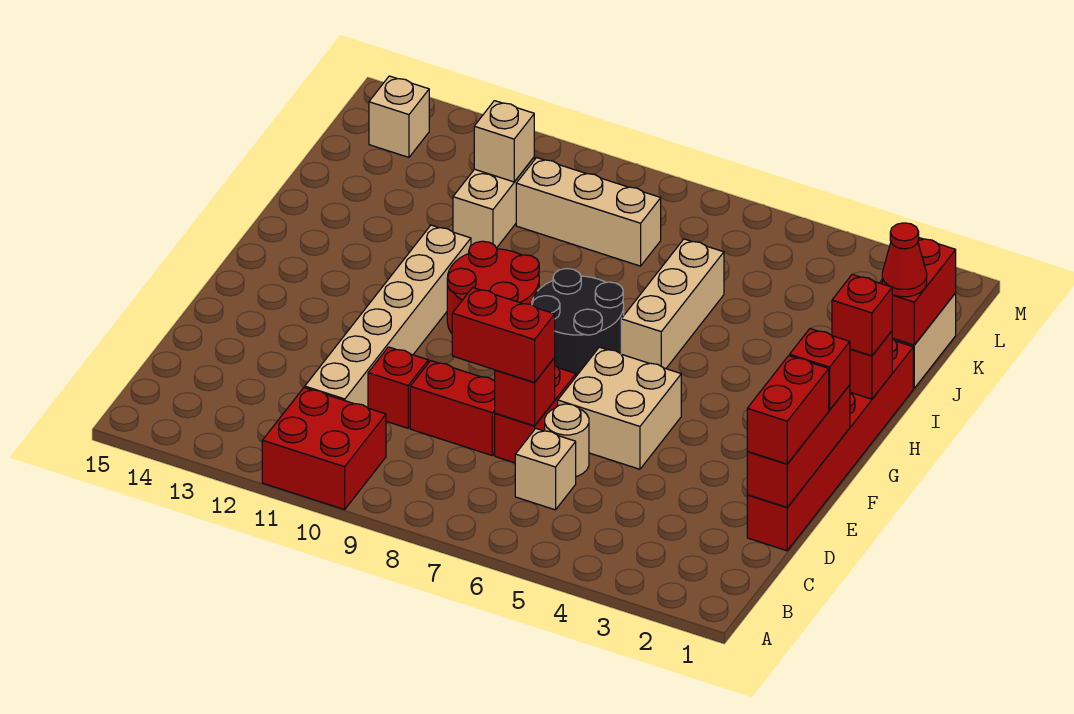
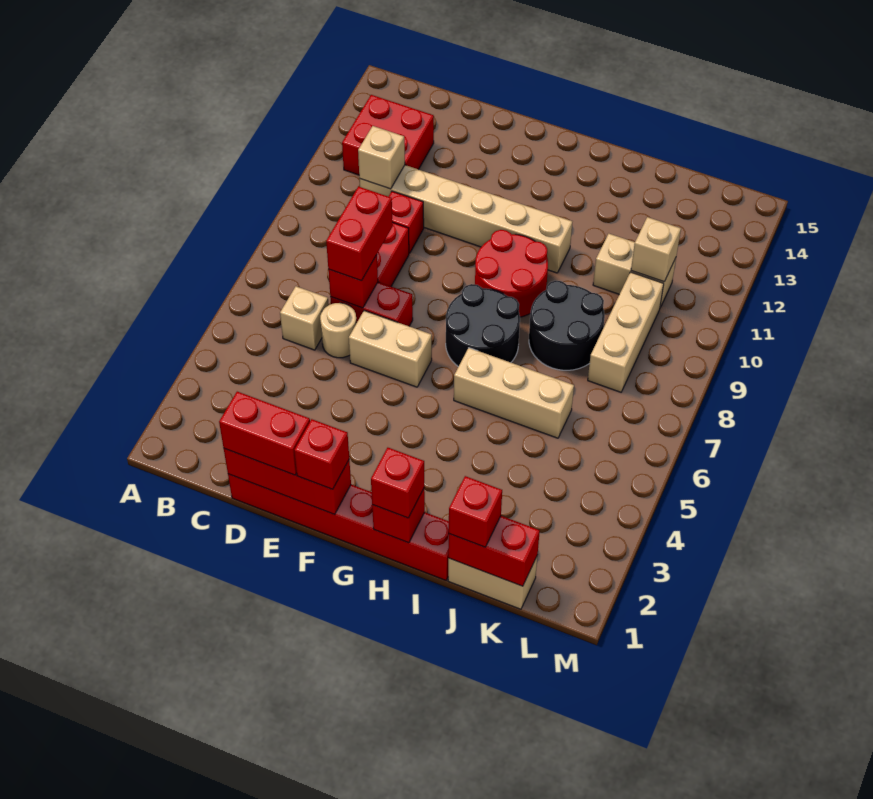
red brick A10:B11 level 1 -> red brick B12:C13 level 1
tan brick E5:F6 level 1 -> tan brick E6:F6 level 1
none -> black round brick I8:J9 level 1
red cone J1 level 3 -> red brick J1 level 3
tan brick L14 level 1 -> tan brick C11 level 2

